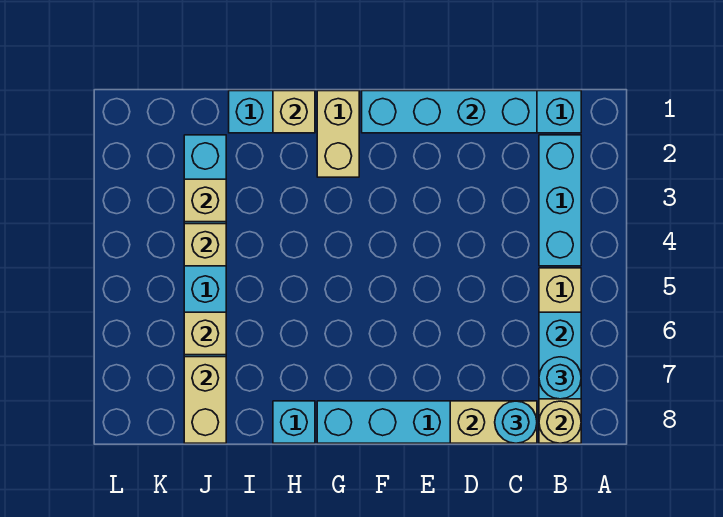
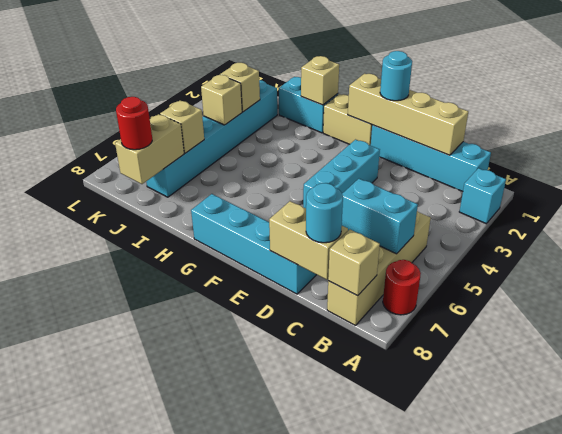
none -> red round brick A7 level 1
cyan brick B2:B4 level 1 -> cyan brick E3:E5 level 1
cyan brick B6:B7 level 2 -> cyan brick B6:C6 level 2
cyan round brick B7 level 3 -> cyan round brick E1 level 3
tan round brick B8 level 2 -> tan brick B8 level 2
cyan brick C1:F1 level 2 -> tan brick C1:F1 level 2
tan brick G1:G2 level 1 -> tan brick F1:G1 level 1
cyan brick H8 level 1 -> cyan brick A2 level 1
none -> red round brick J8 level 3

